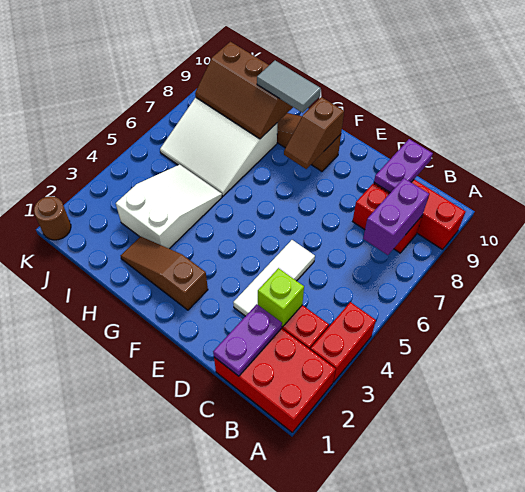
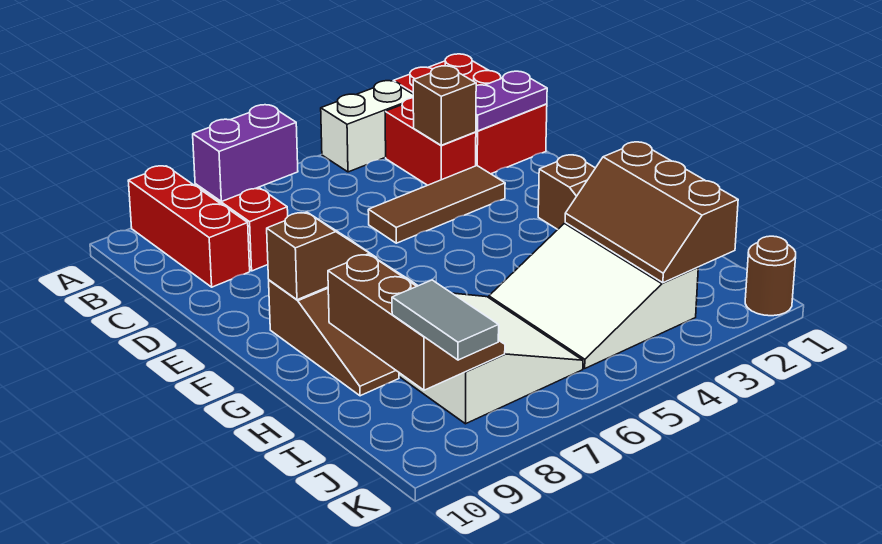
red brick A3:A4 level 1 -> white brick A3:A4 level 1
lime brick C3 level 2 -> brown brick C3 level 2
purple plate C9:C10 level 2 -> none
white tile D3:D5 level 1 -> brown tile D3:D5 level 1
grey tile G9:H9 level 3 -> grey tile J9:K9 level 3
none -> brown slope H2:J3 level 2 top 2
white slope H3:I5 level 1 top 3 -> white slope H3:J5 level 1 top 3

